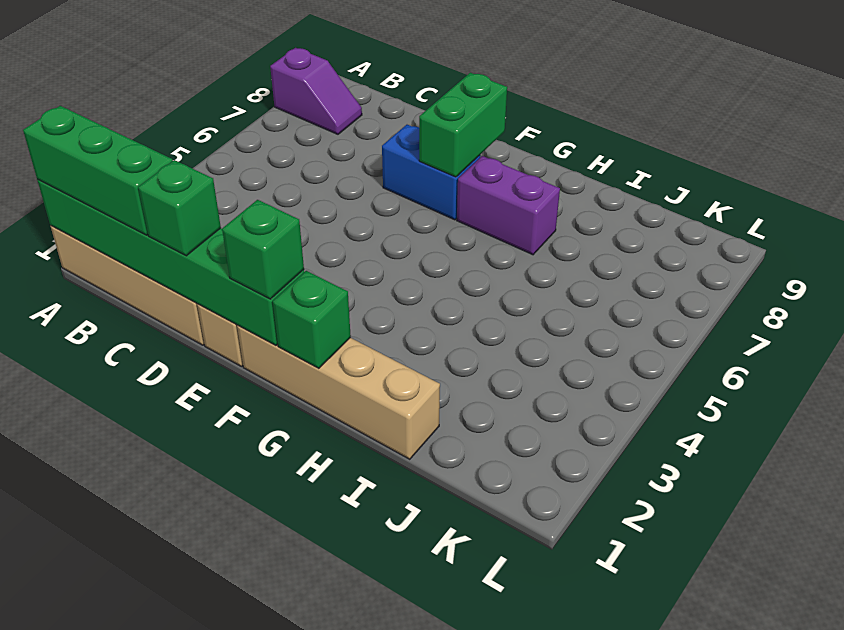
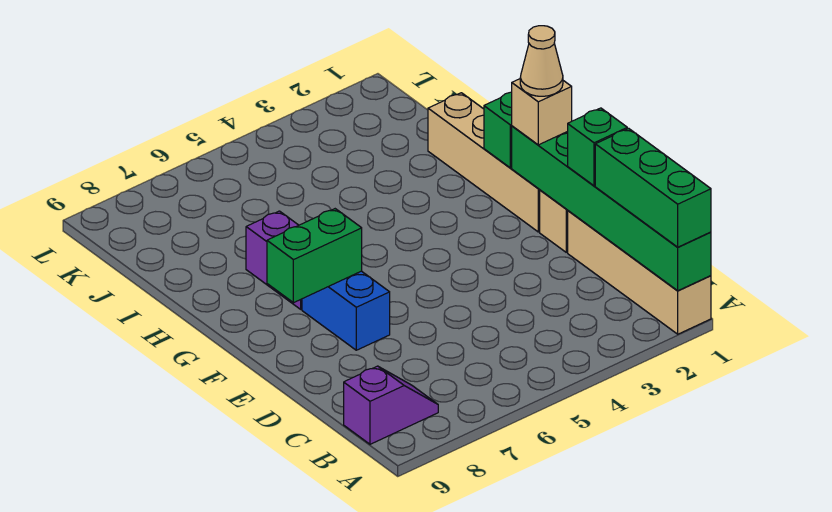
purple slope A8:B8 level 1 top A -> purple slope B8:B9 level 1 top 9
green brick F1 level 3 -> tan brick F1 level 3
none -> tan cone F1 level 4

